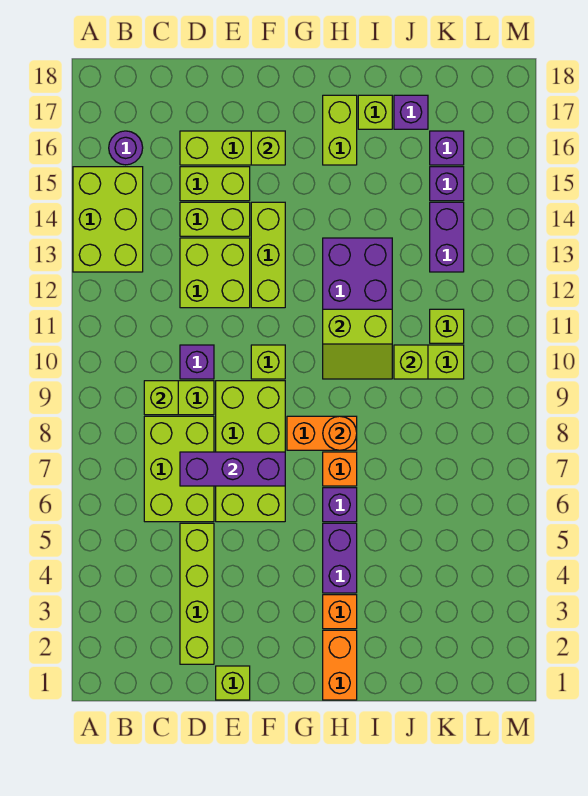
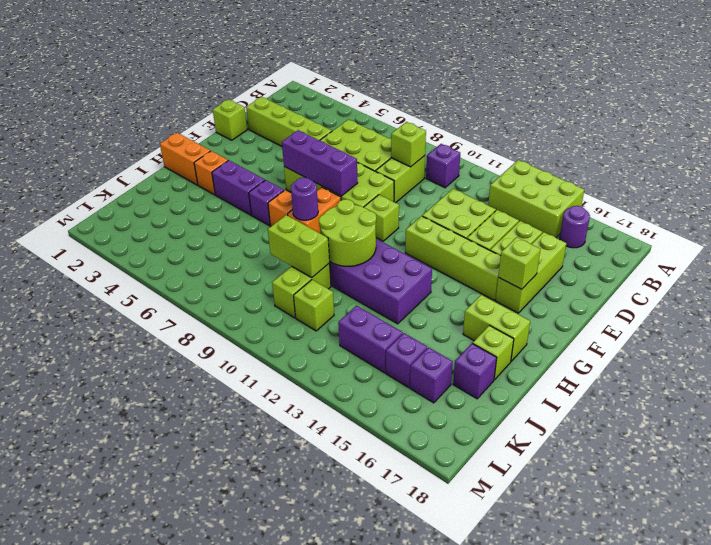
purple brick D7:F7 level 2 -> purple brick F6:F8 level 2
purple brick D10 level 1 -> purple brick B10 level 1
lime brick F12:F14 level 1 -> lime brick F12:F15 level 1
orange round brick H8 level 2 -> purple round brick H8 level 2
lime slope H10:I11 level 2 top 11 -> lime round brick H10:I11 level 2
lime brick J10 level 2 -> lime brick J9:J10 level 2

